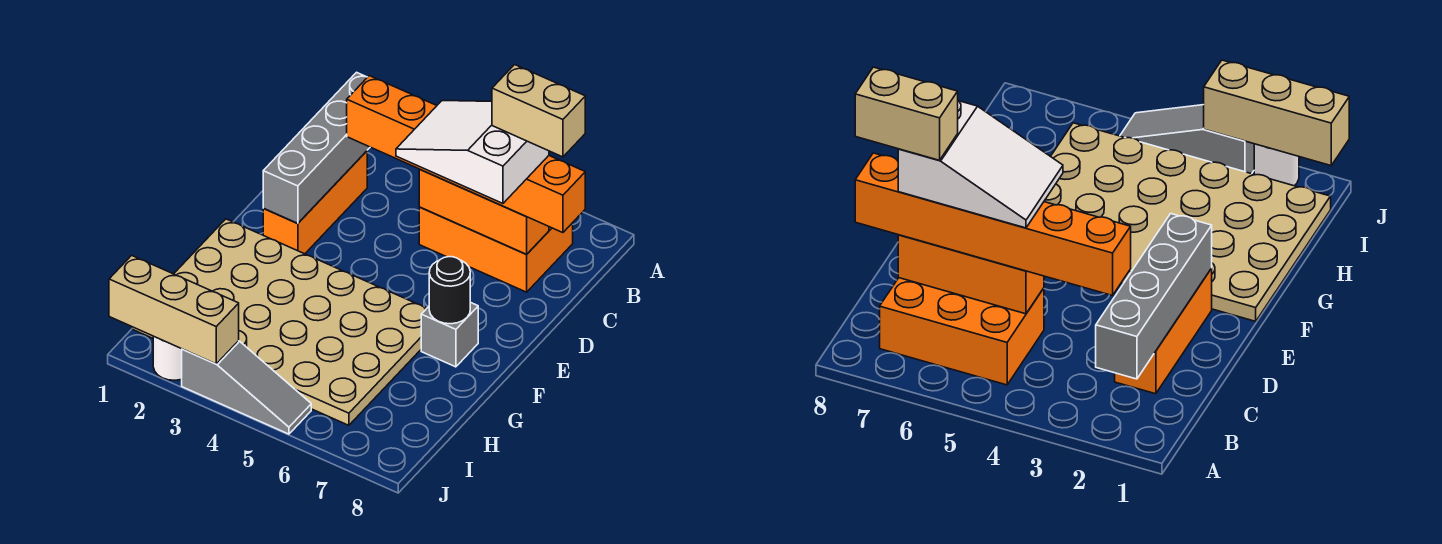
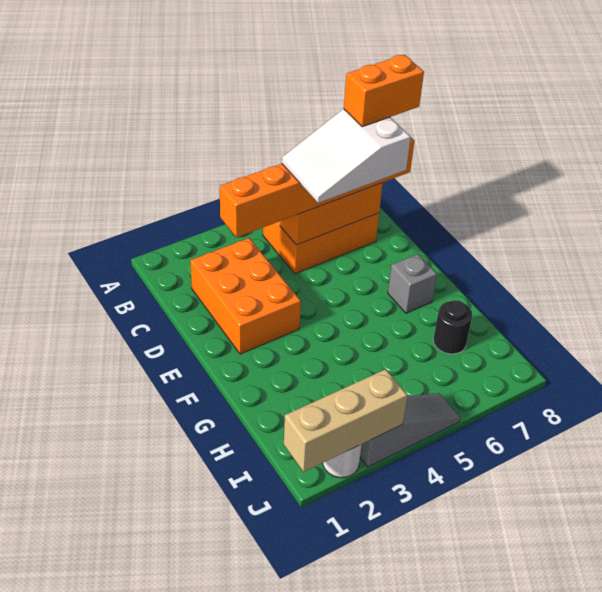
grey brick B2:E2 level 2 -> none
orange brick C2:E2 level 1 -> orange brick C2:E3 level 1
tan brick C7:C8 level 5 -> orange brick C7:C8 level 5
tan plate F1:I6 level 1 -> none
black round brick F7 level 2 -> black round brick H7 level 1

